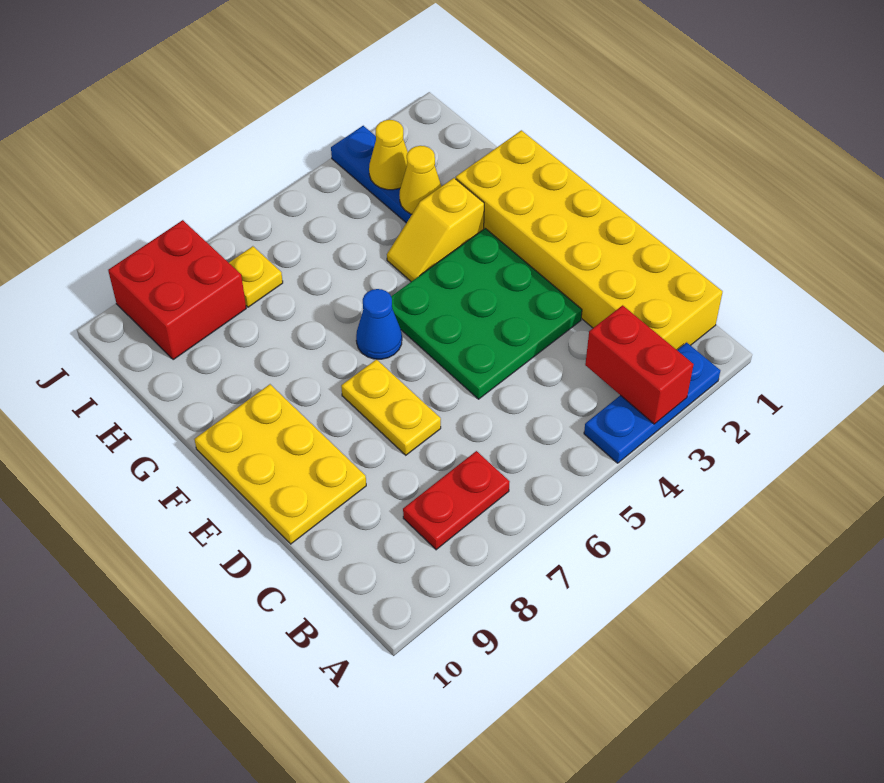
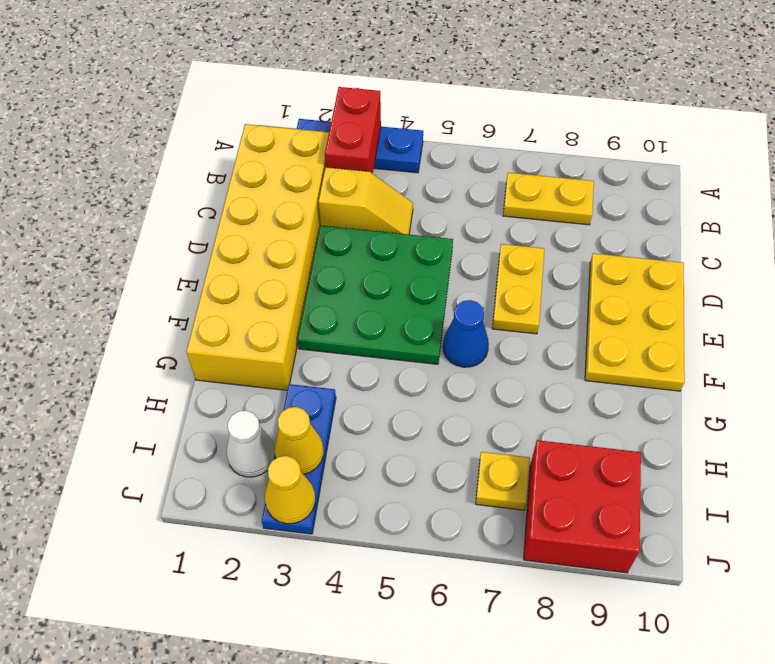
red plate B7:B8 level 1 -> yellow plate B7:B8 level 1
yellow slope G3:G4 level 1 top 3 -> yellow slope C3:C4 level 1 top 3
yellow cone H3 level 2 -> yellow cone J3 level 2
none -> white cone I2 level 1

